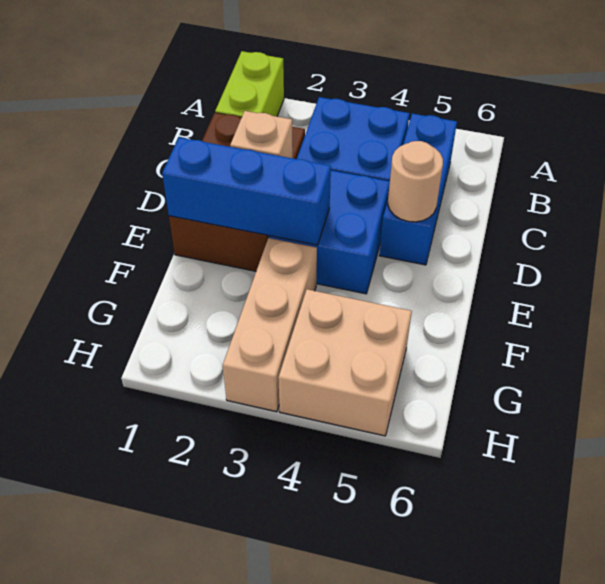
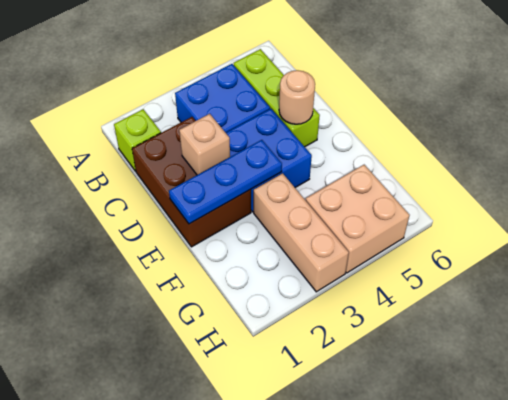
lime brick A1:B1 level 1 -> lime brick B1 level 1
blue brick B5:D5 level 1 -> lime brick B5:D5 level 1
blue brick E1:E3 level 2 -> blue plate E1:E3 level 2

